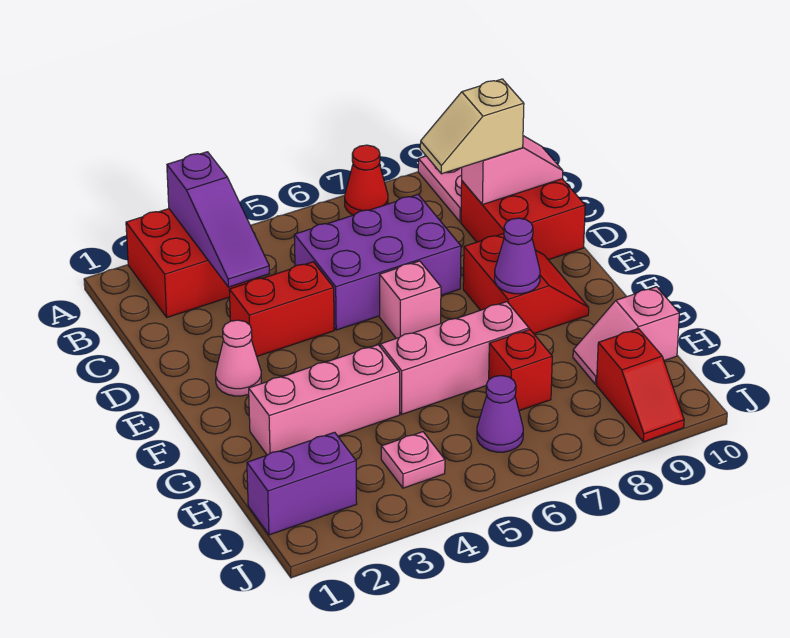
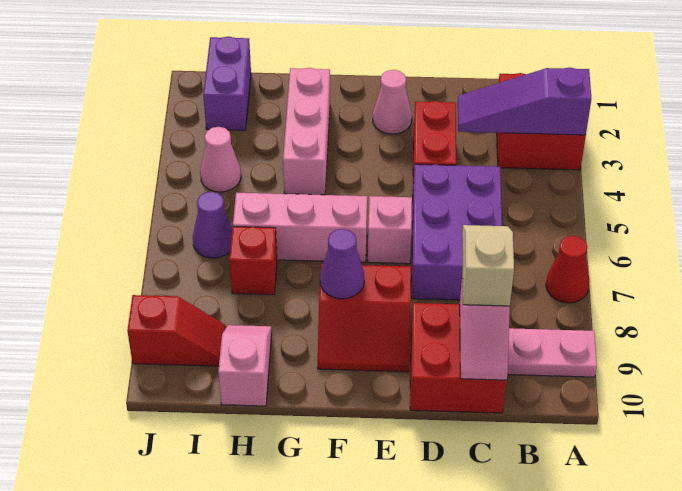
pink brick G5:G7 level 1 -> pink brick F6:H6 level 1
pink plate I4 level 1 -> pink cone I4 level 1
red slope I9:J9 level 1 top I -> red slope I9:J9 level 1 top J

